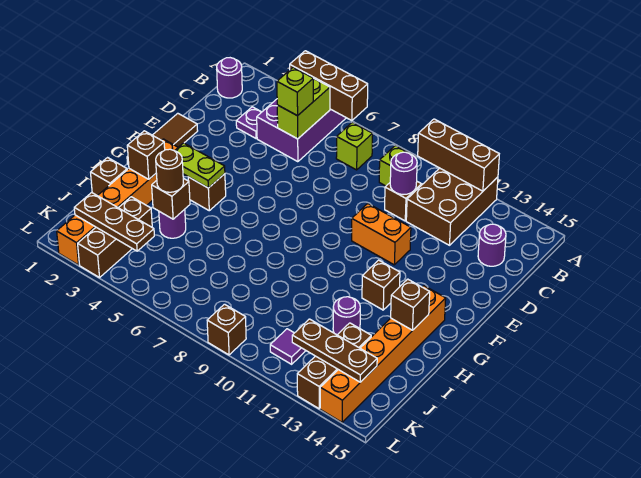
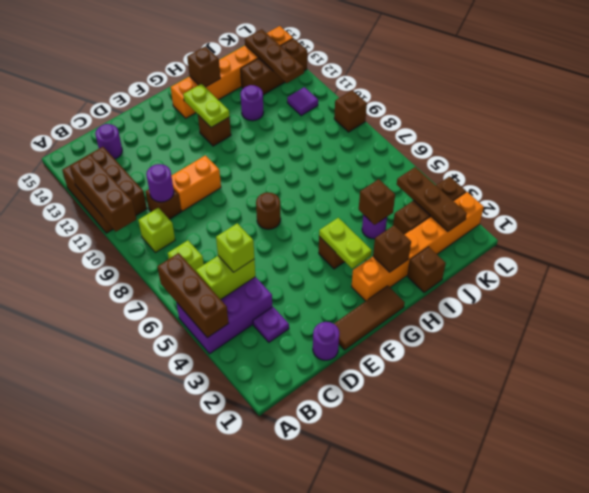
brown brick A11:C12 level 1 -> brown brick A11:B13 level 1
purple round brick B1 level 1 -> purple round brick D1 level 1
orange brick E10:E11 level 1 -> orange brick D10:E10 level 1
none -> lime plate G12:G13 level 2
brown round brick I4 level 3 -> brown round brick F7 level 1

